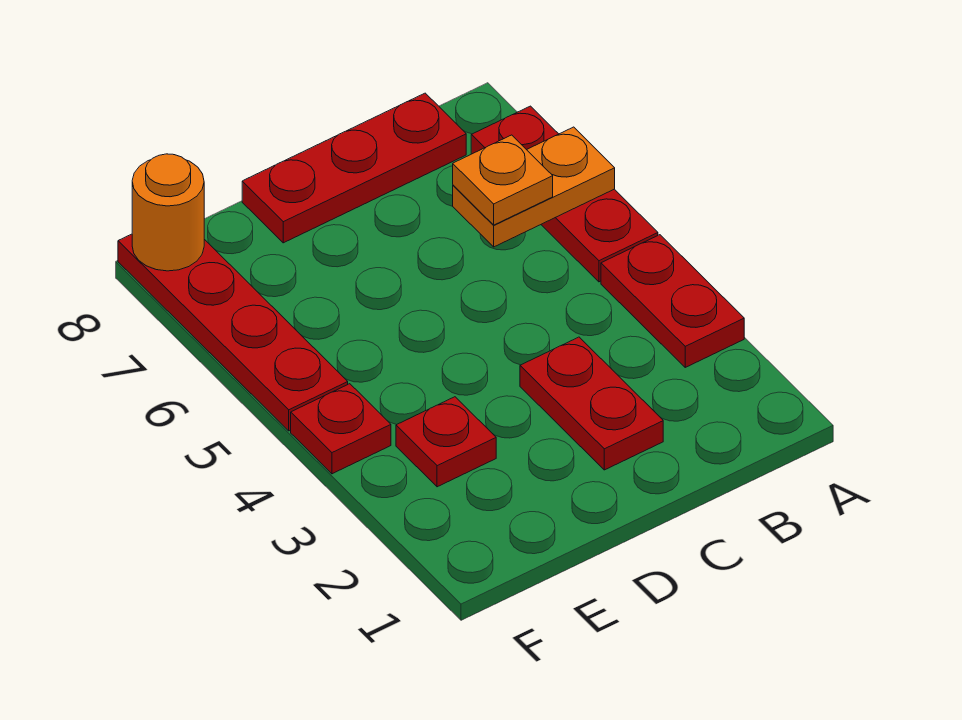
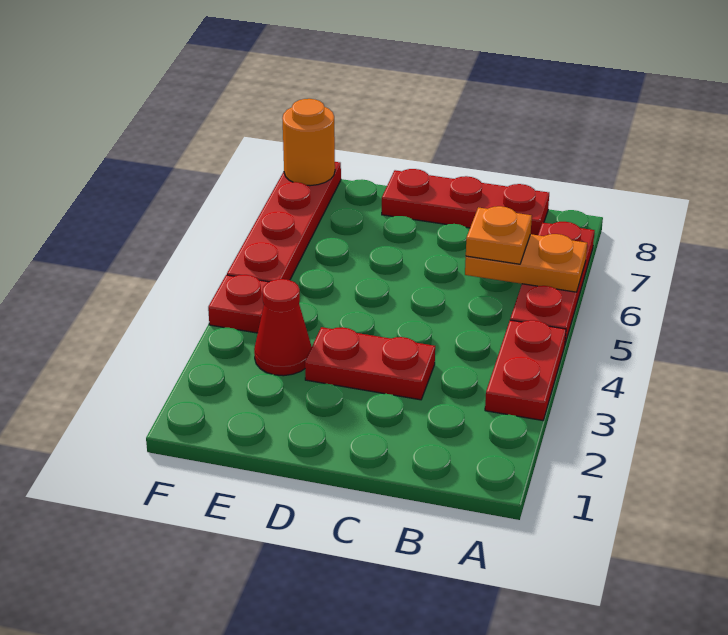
red plate C2:C3 level 1 -> red plate C3:D3 level 1
red plate E3 level 1 -> red cone E3 level 1

